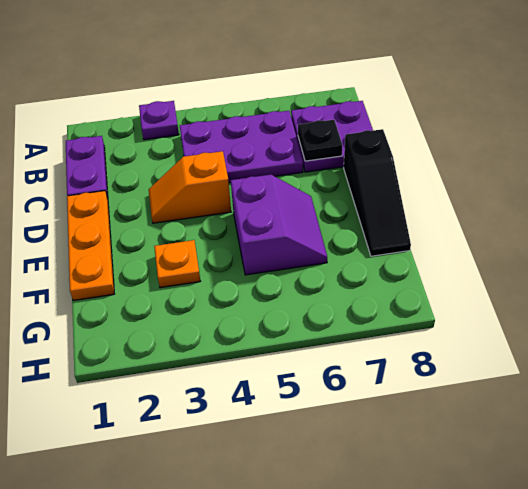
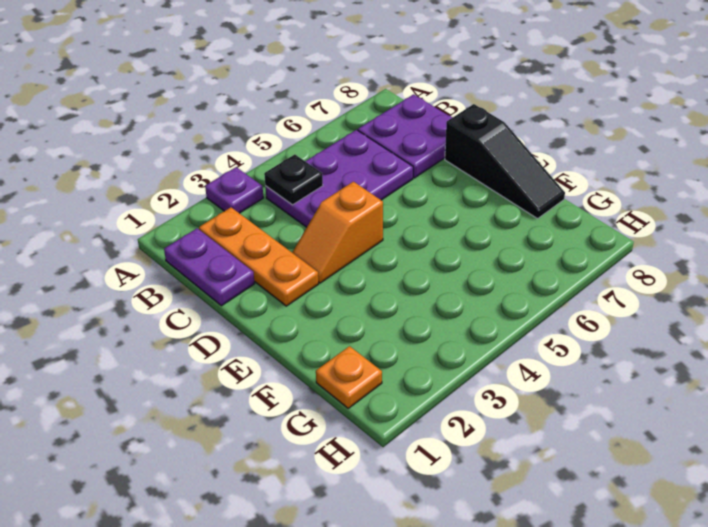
black plate C7 level 2 -> black plate B4 level 2
orange plate D1:F1 level 1 -> orange plate B2:D2 level 1
purple slope E5:F6 level 1 top 5 -> none
orange plate F3 level 1 -> orange plate G1 level 1

